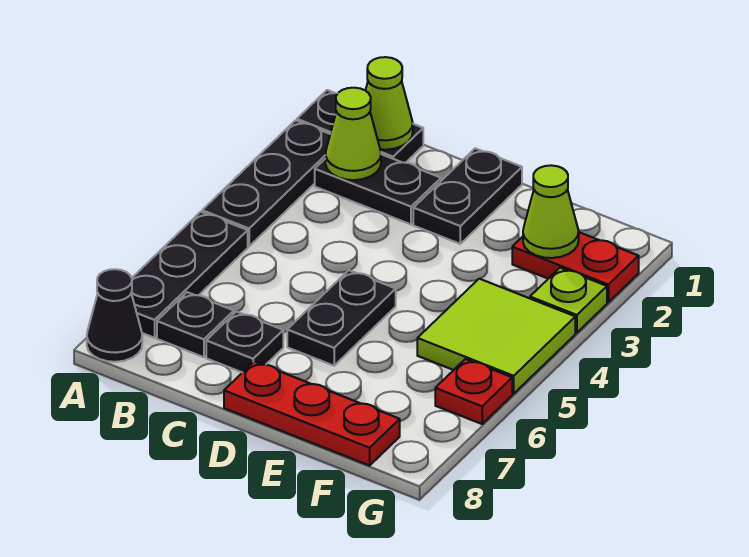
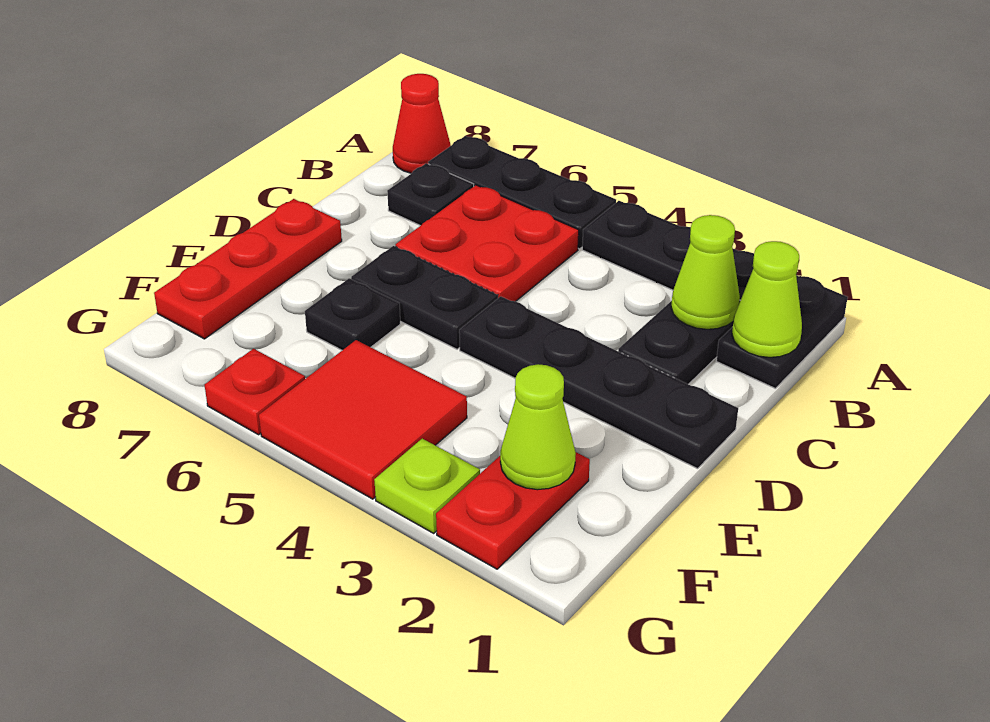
black cone A8 level 1 -> red cone A8 level 1
none -> red plate B5:C6 level 1
black plate C7 level 1 -> black plate E6 level 1
black plate D1:D2 level 1 -> black plate D1:D4 level 1
lime tile F4:G5 level 1 -> red tile F4:G5 level 1

